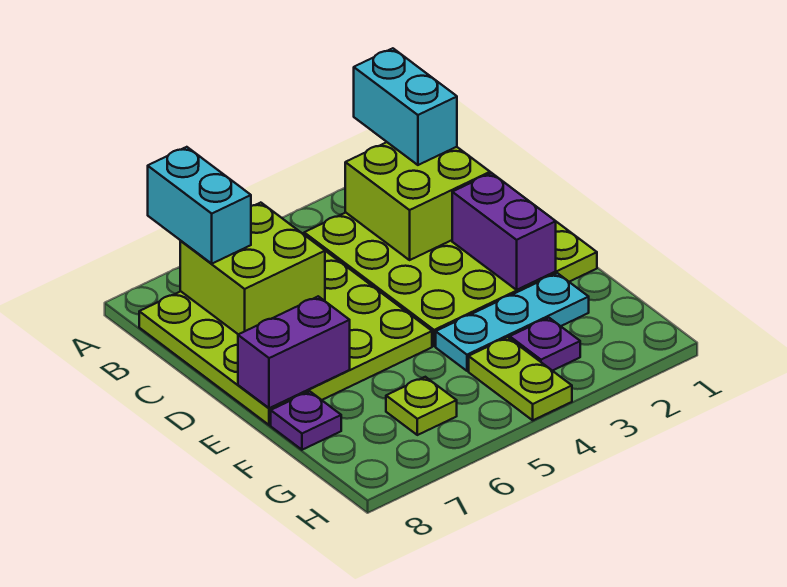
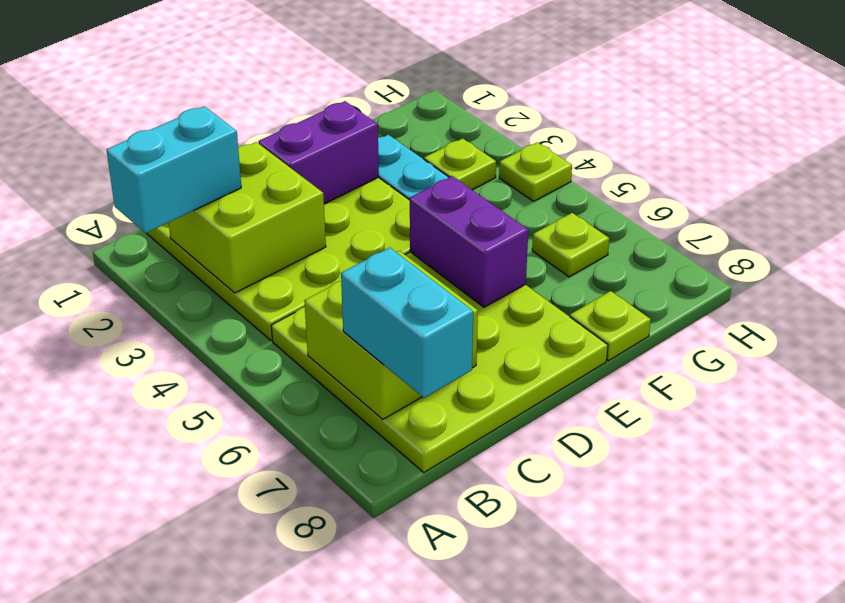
cyan brick A7:B7 level 3 -> cyan brick B7:B8 level 3
purple brick E7:E8 level 2 -> purple brick E5:E6 level 2
purple plate F8 level 1 -> lime plate F8 level 1
purple plate G3 level 1 -> lime plate G3 level 1
lime plate G4:H4 level 1 -> lime plate H4 level 1

